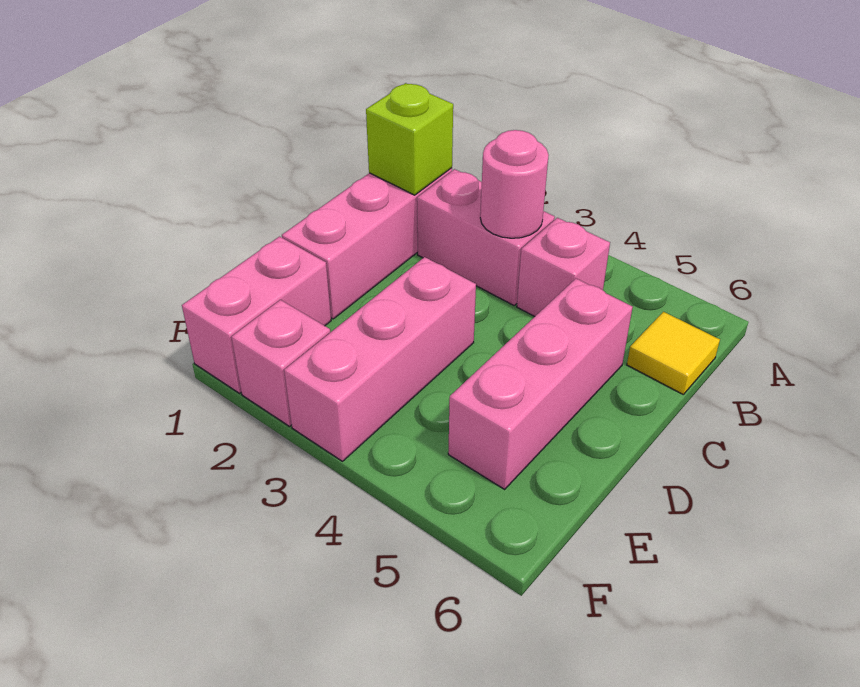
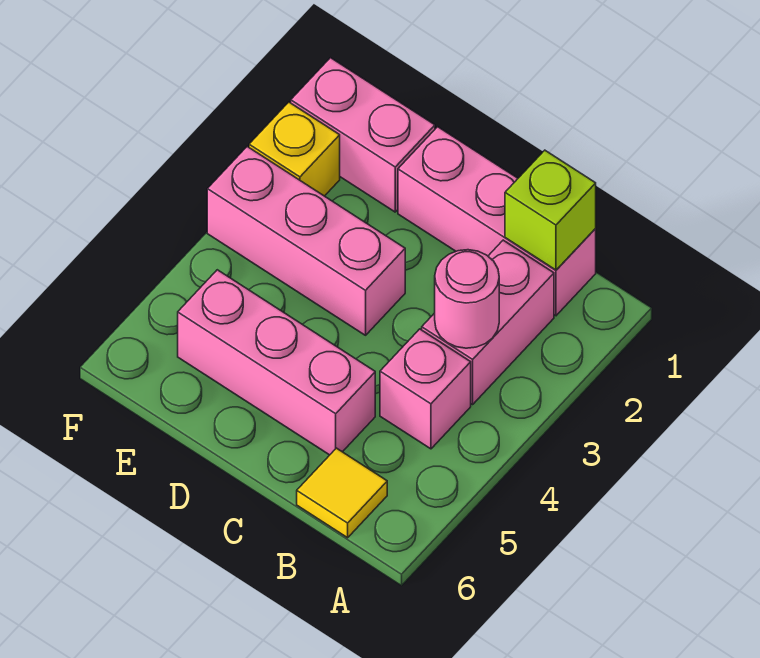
pink brick F2 level 1 -> yellow brick F2 level 1

